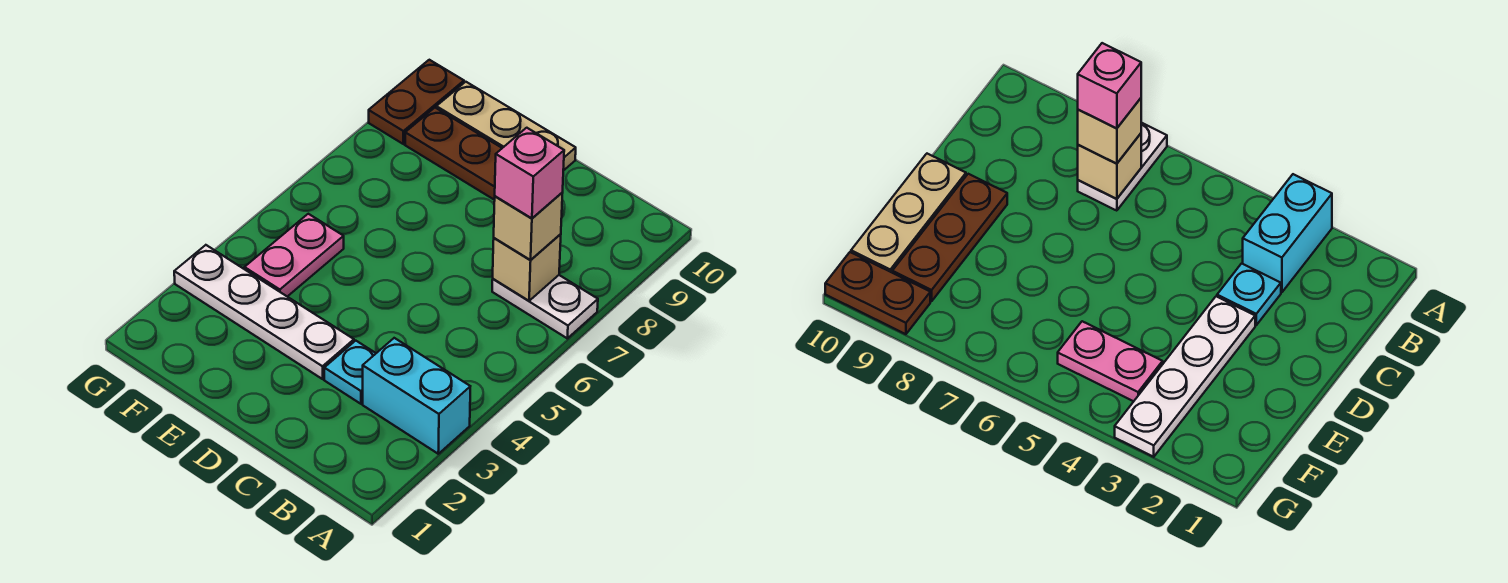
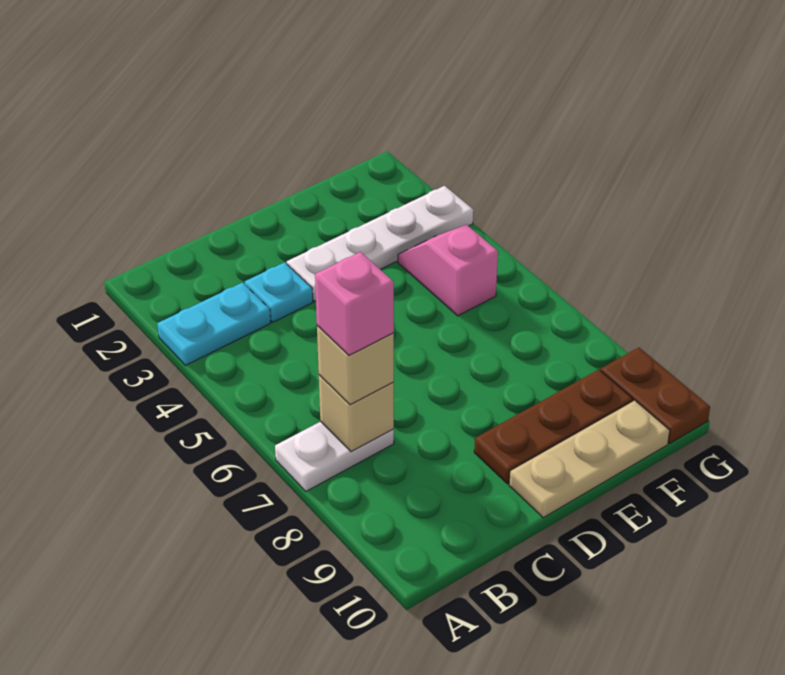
cyan brick A3:B3 level 1 -> cyan plate A3:B3 level 1
pink plate F4:F5 level 1 -> pink slope F4:F5 level 1 top 5

